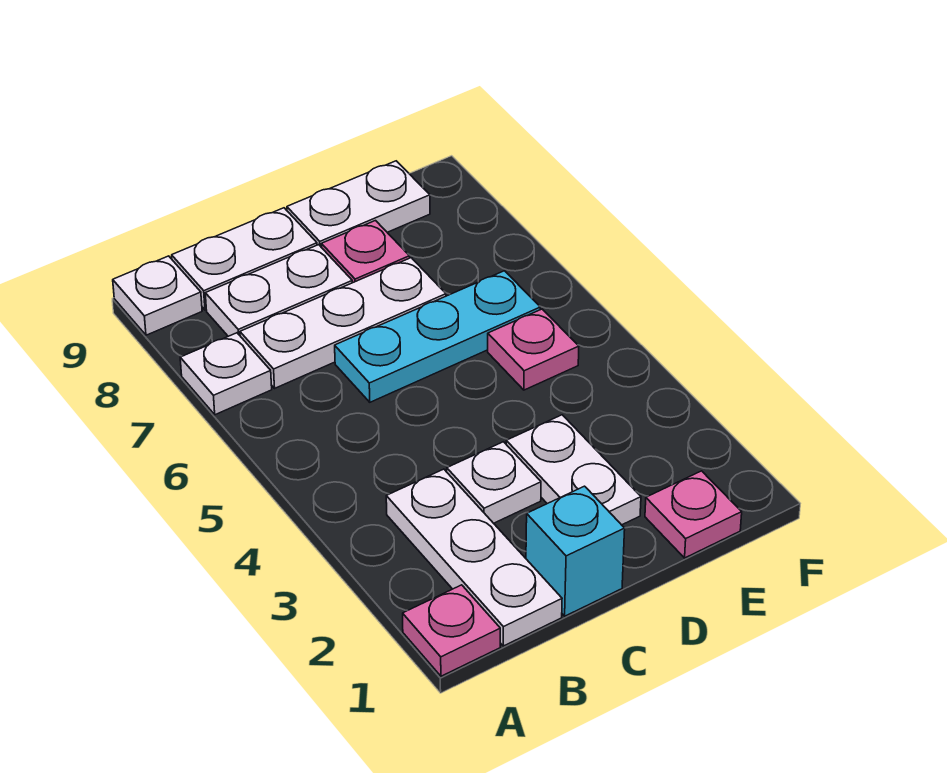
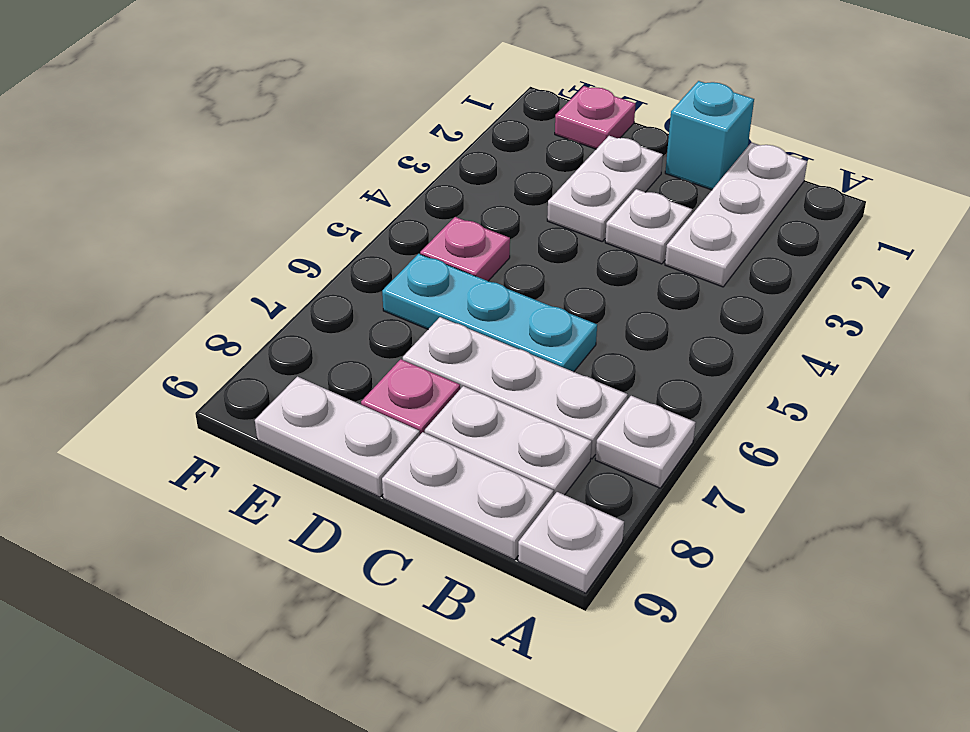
pink plate A1 level 1 -> none

